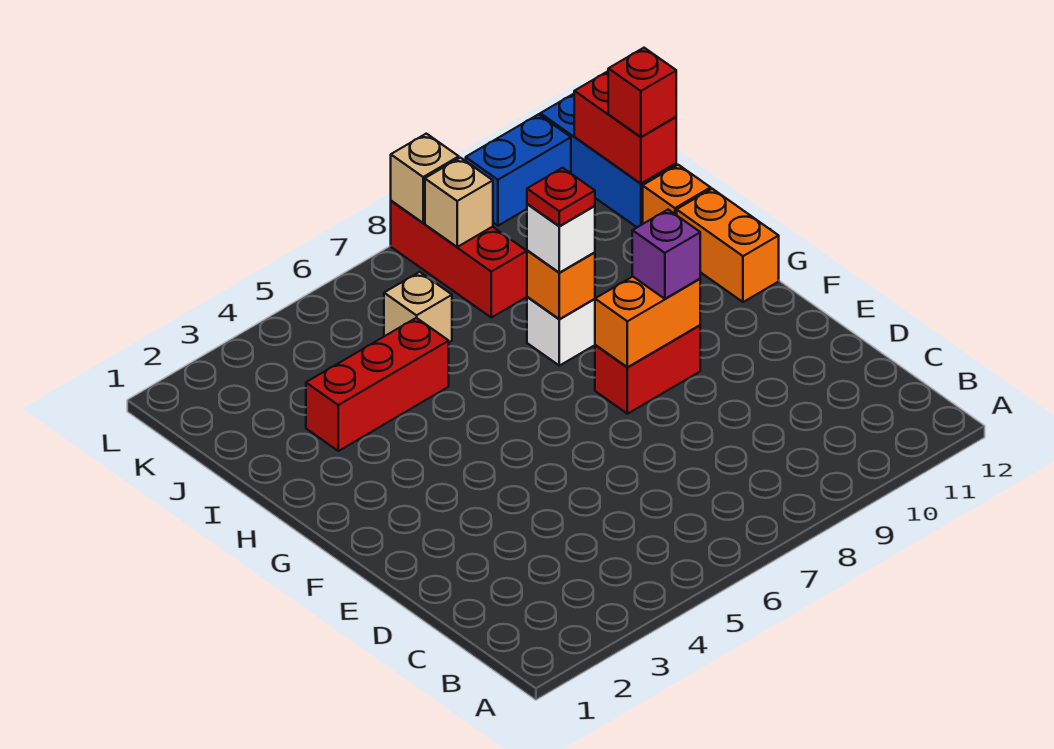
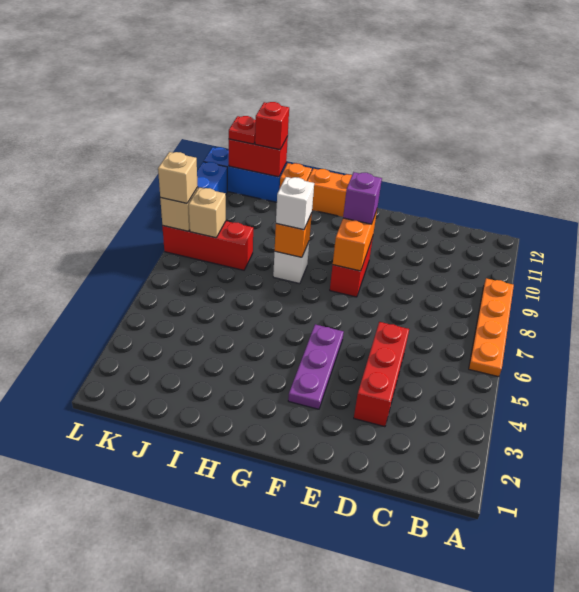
none -> orange plate A6:A9 level 1
none -> purple plate F3:F5 level 1
red plate H8 level 4 -> red plate K12 level 3
red brick I3:I5 level 1 -> red brick D3:D5 level 1
tan brick J6 level 1 -> tan brick L8 level 3

